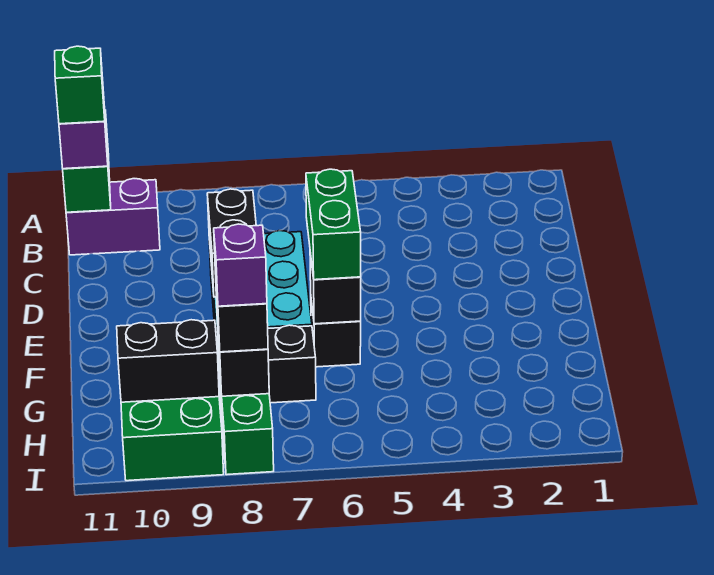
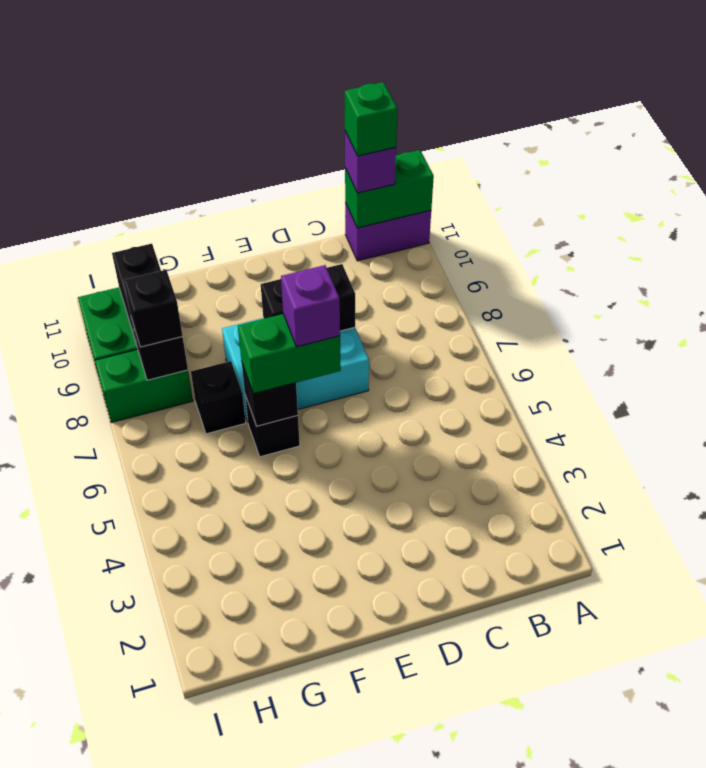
purple brick B10:B11 level 1 -> purple brick A11:B11 level 1
purple brick H8 level 4 -> purple brick E6 level 4

